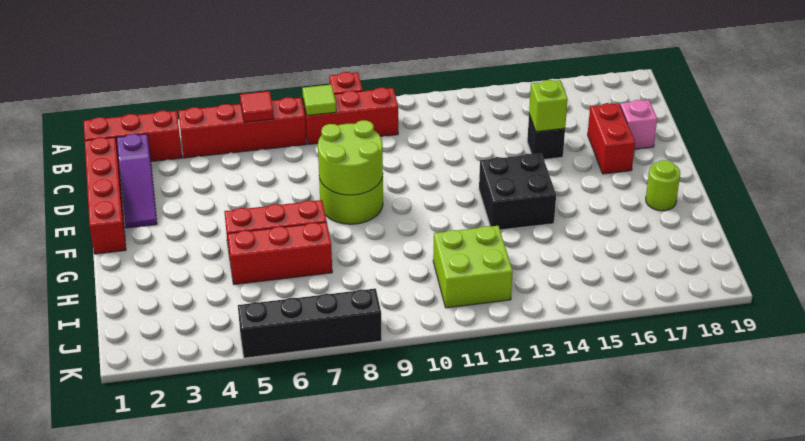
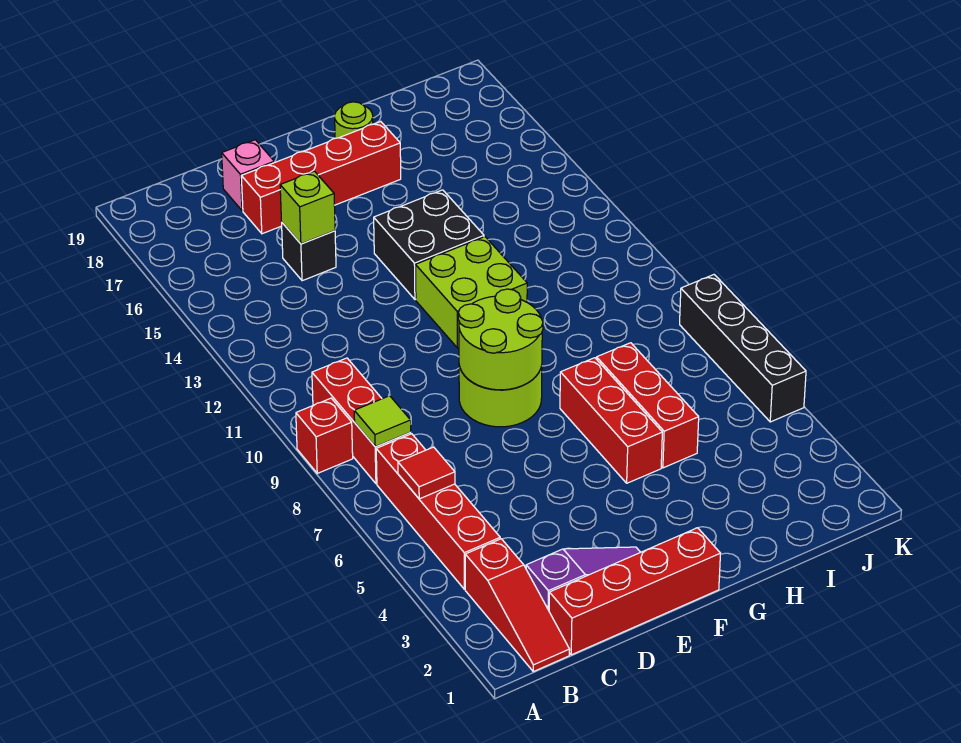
red brick B1:B3 level 1 -> red slope B1:B3 level 1 top 3
red brick D17:E17 level 1 -> red brick D17:G17 level 1
lime brick I11:J12 level 1 -> lime brick F11:G12 level 1

